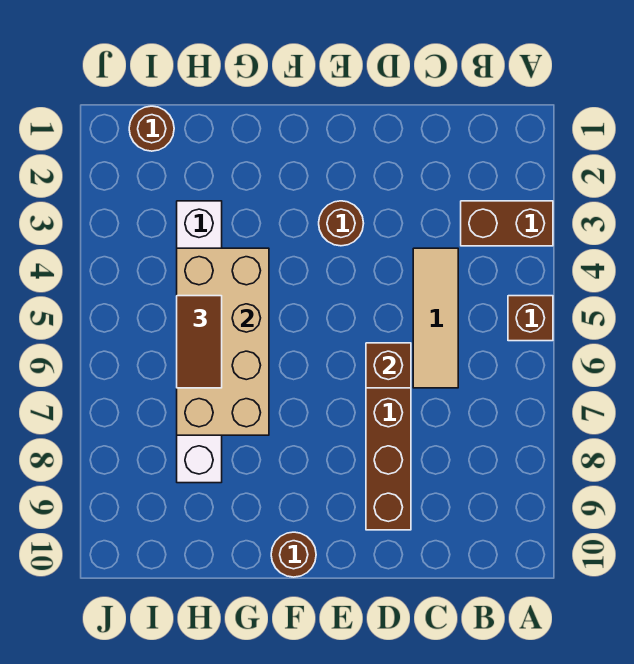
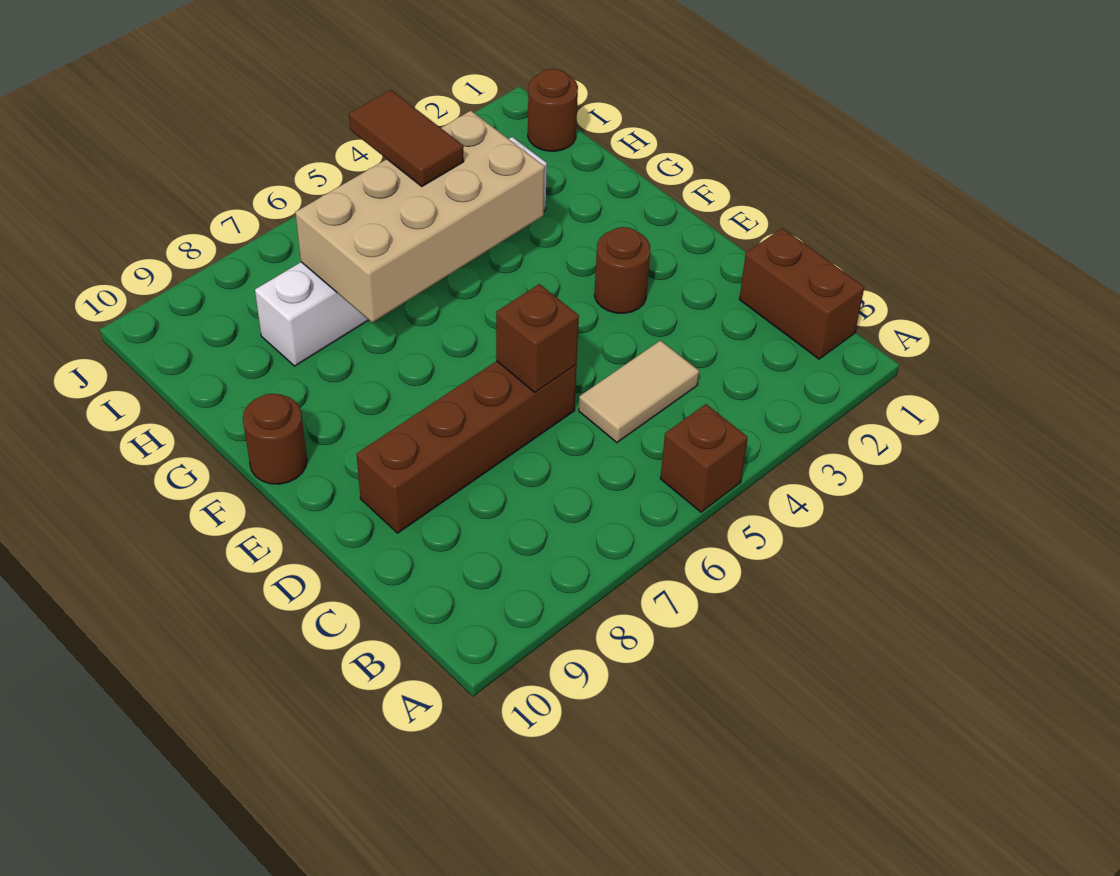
brown brick A3:B3 level 1 -> brown brick B1:C1 level 1
tan tile C4:C6 level 1 -> tan tile C4:C5 level 1
brown tile H5:H6 level 3 -> brown tile H5:I5 level 3

